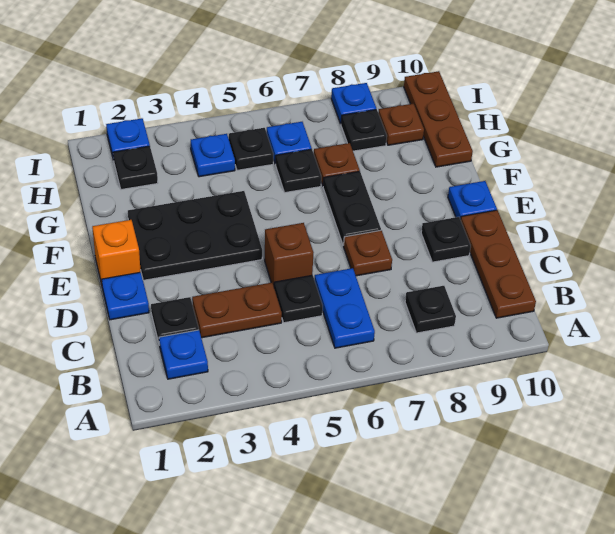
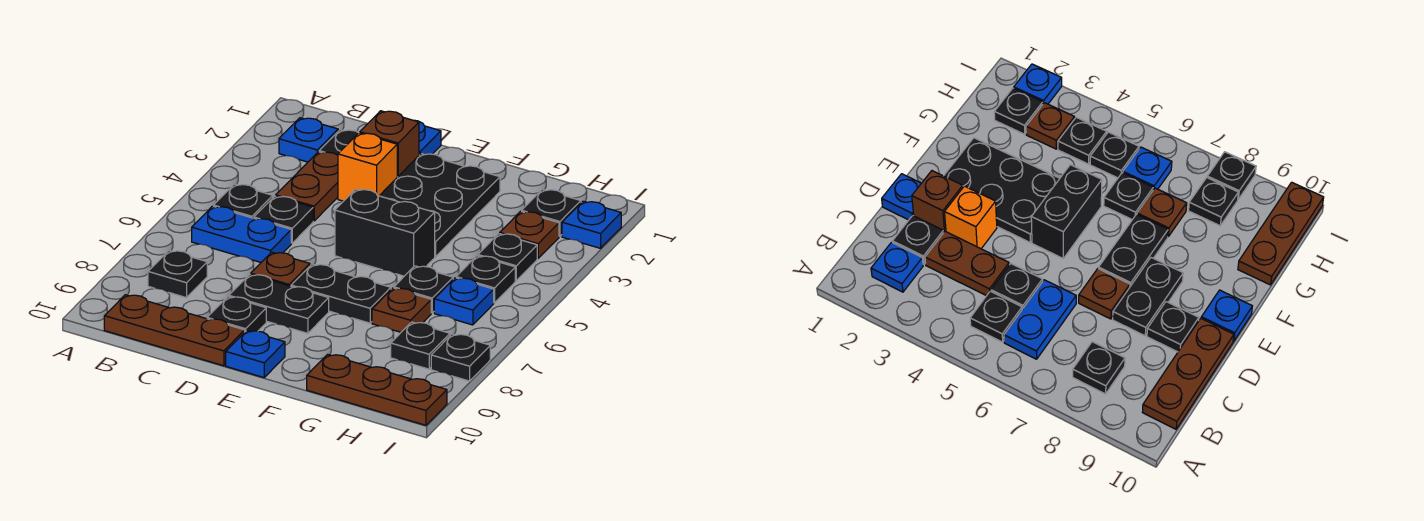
none -> black plate B5 level 1
brown brick D5 level 1 -> brown brick D2 level 1
none -> black plate D8:E8 level 1
orange brick E1 level 1 -> orange brick D3 level 1
none -> black brick E5:F5 level 1
blue plate H4 level 1 -> black plate H4 level 1
brown plate H9 level 1 -> brown plate H3 level 1
blue plate I8 level 1 -> black plate I8 level 1

